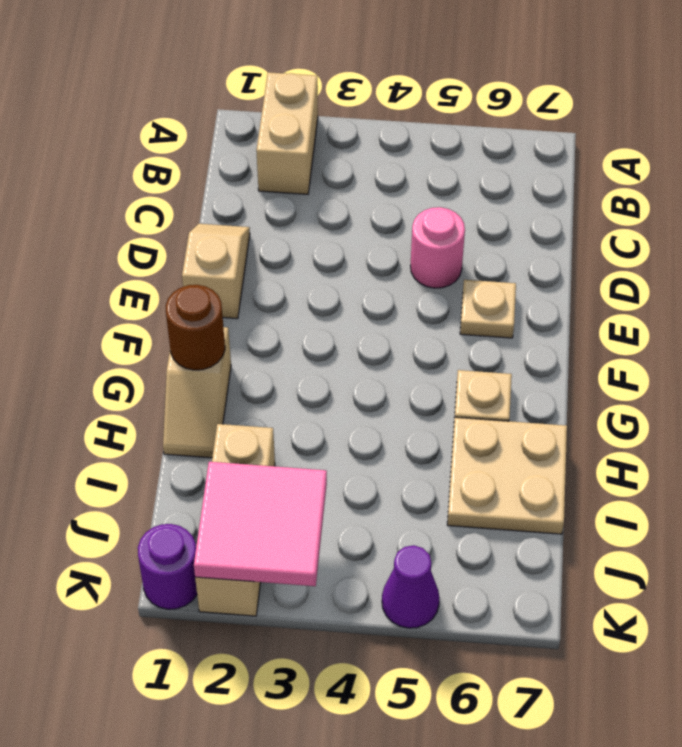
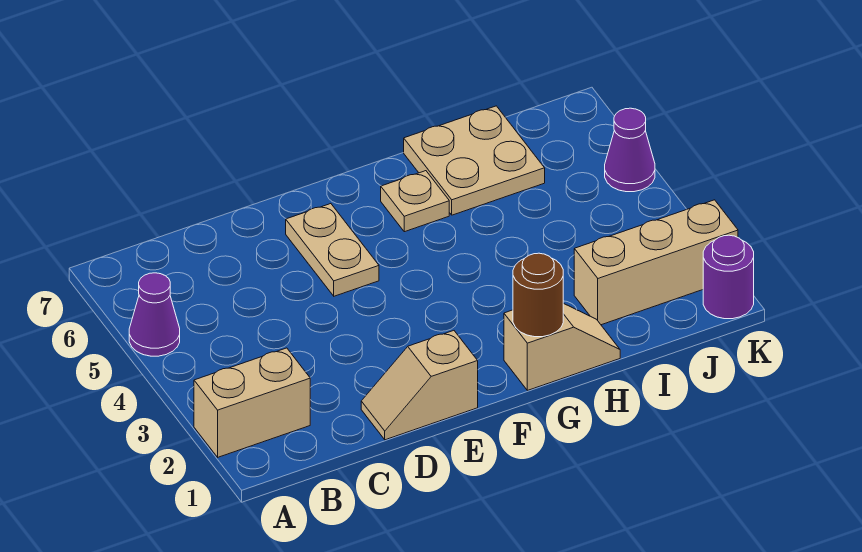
none -> purple cone A5 level 1
pink round brick D5 level 1 -> none
tan plate E6 level 1 -> tan plate E5:E6 level 1
pink tile J2:K3 level 2 -> none

